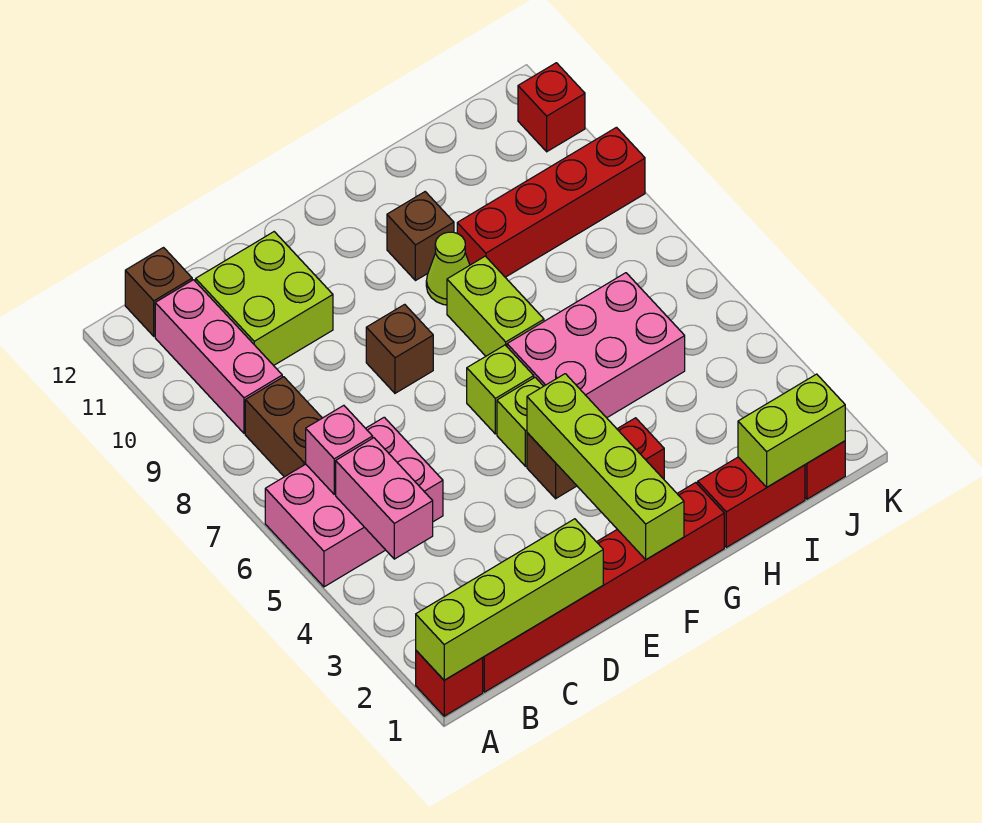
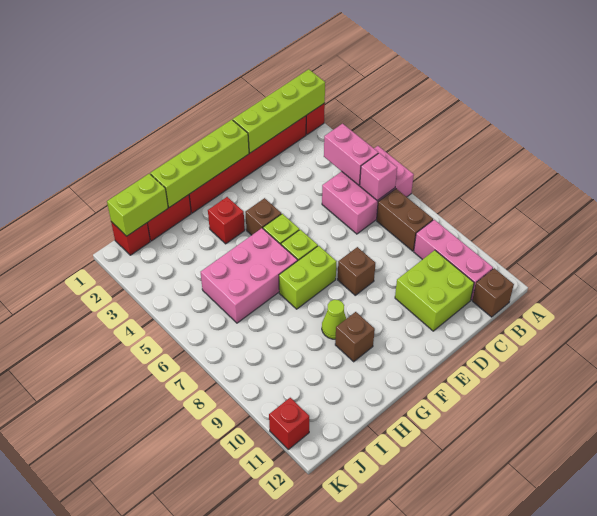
lime brick F1:F4 level 2 -> lime brick E1:H1 level 2
lime brick G7:G8 level 1 -> lime brick F7:G7 level 1
red brick H9:K9 level 1 -> none

